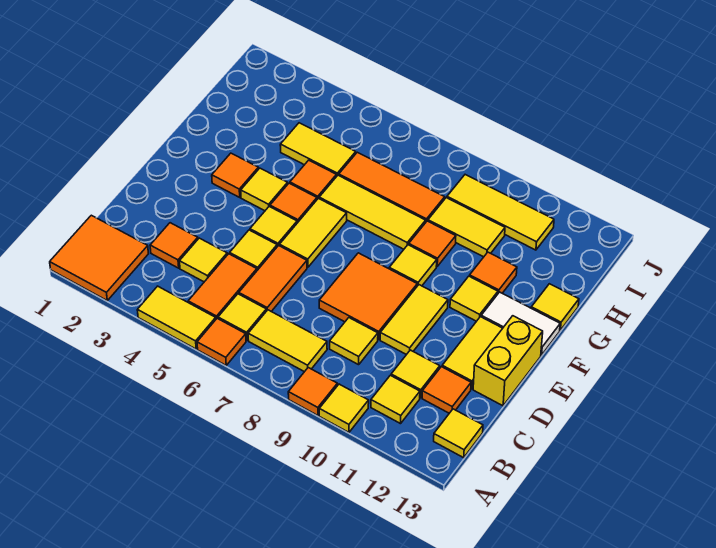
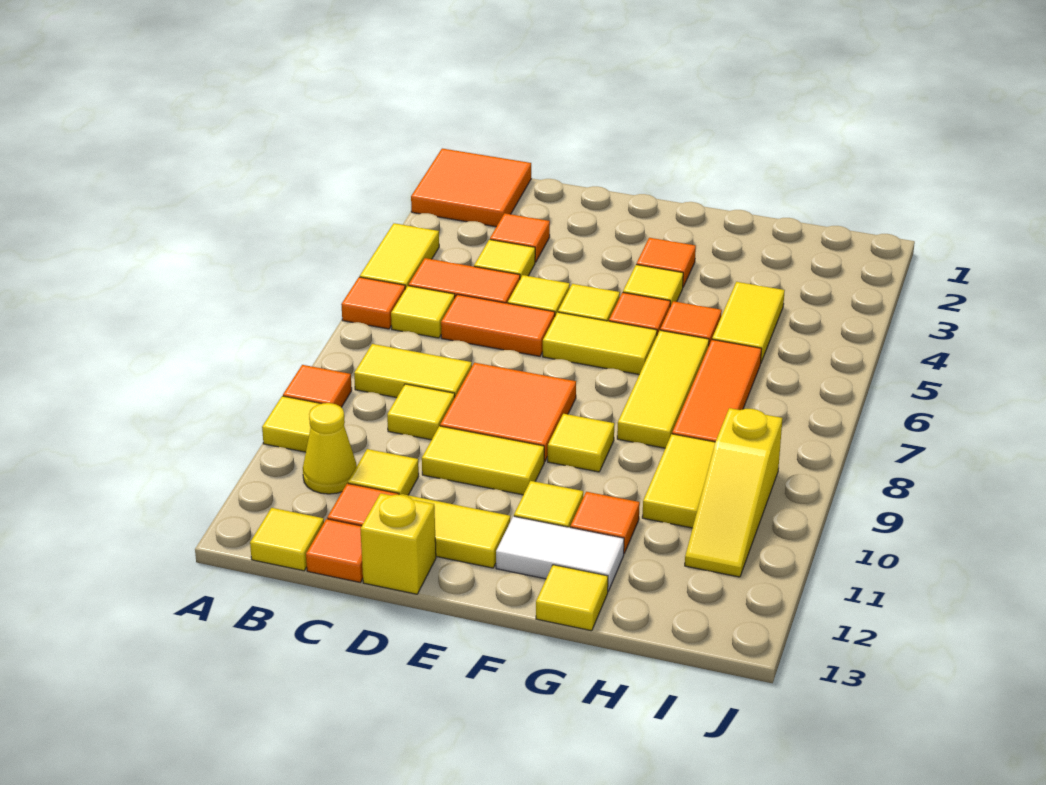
yellow tile B7:B8 level 1 -> yellow tile B8:C8 level 1
yellow tile B11 level 1 -> yellow cone B11 level 1
yellow brick D13:E13 level 1 -> yellow brick D13 level 1
white tile F12:F13 level 1 -> white tile F12:G12 level 1
orange tile G9 level 1 -> orange tile C13 level 1
yellow tile I9:I11 level 1 -> yellow slope I9:I11 level 1 top 9

